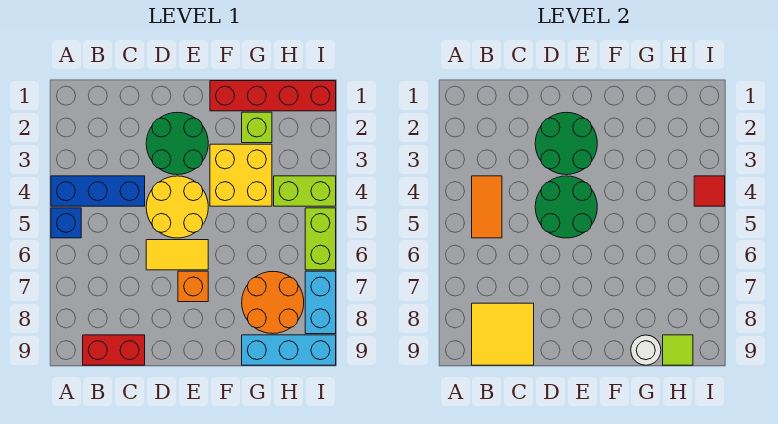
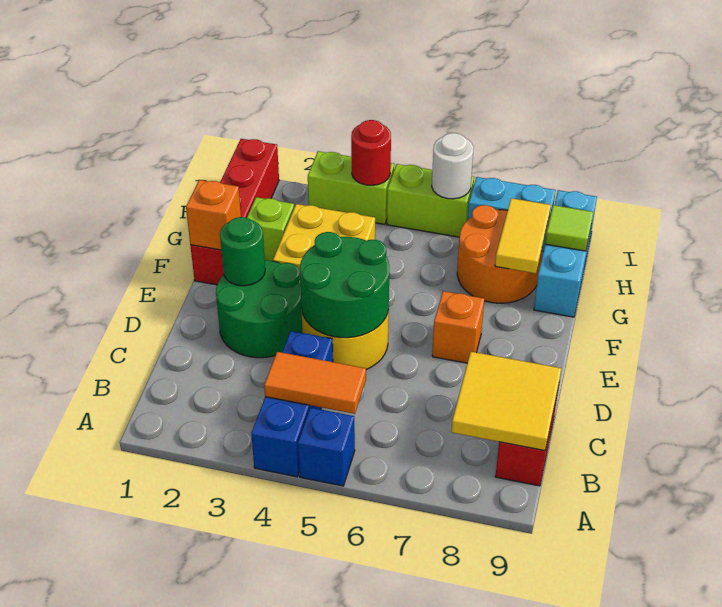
green round brick D2:E3 level 2 -> green round brick E2 level 2
yellow tile D6:E6 level 1 -> yellow tile G8:H8 level 2
none -> orange brick F1 level 2
white round brick G9 level 2 -> white round brick I6 level 2
lime brick H4:I4 level 1 -> lime brick I3:I4 level 1
red tile I4 level 2 -> red round brick I4 level 2

